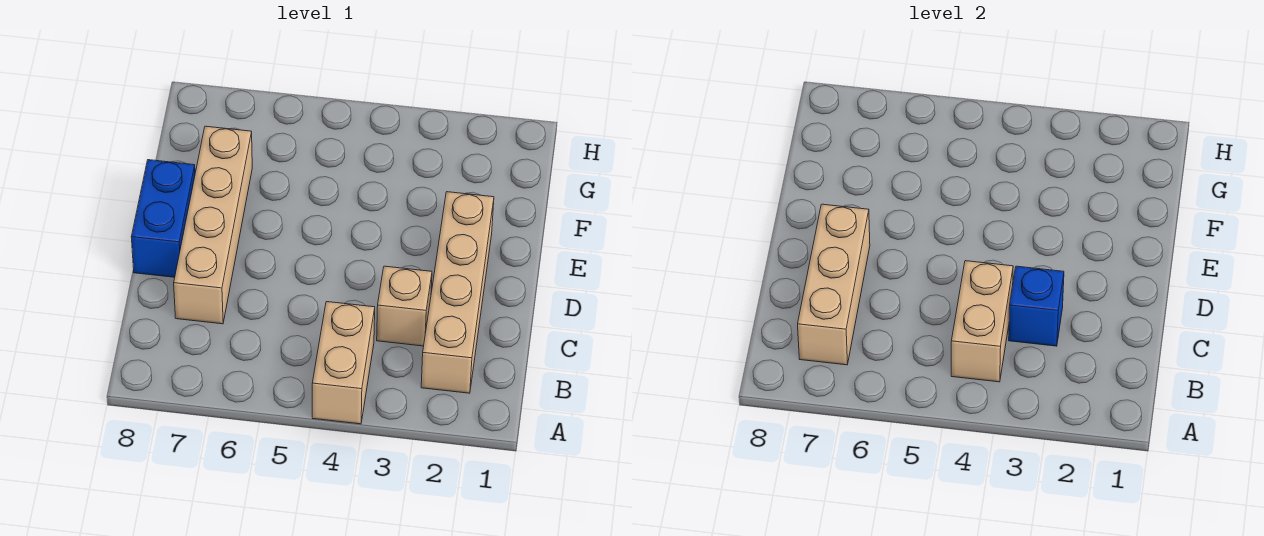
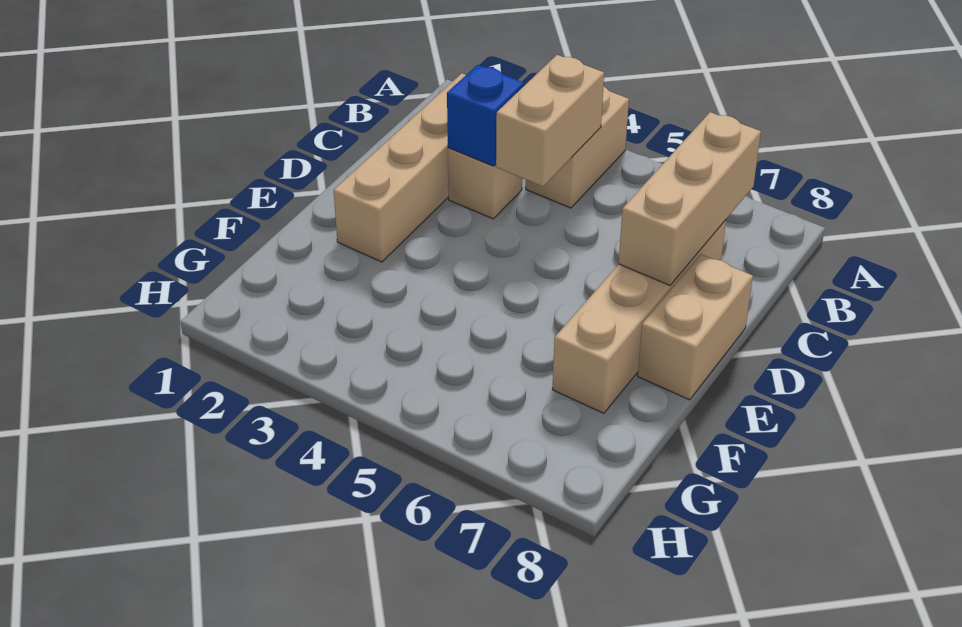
blue brick D8:E8 level 1 -> tan brick D8:E8 level 1

